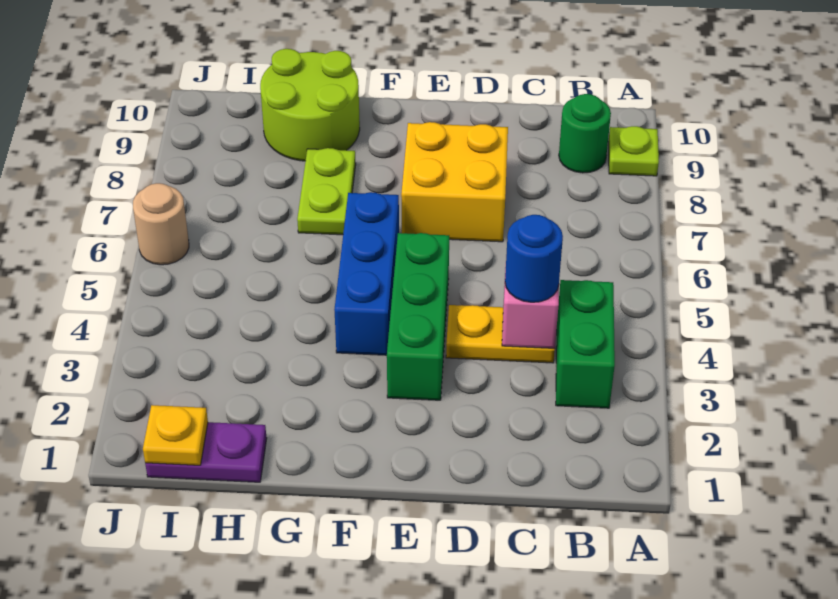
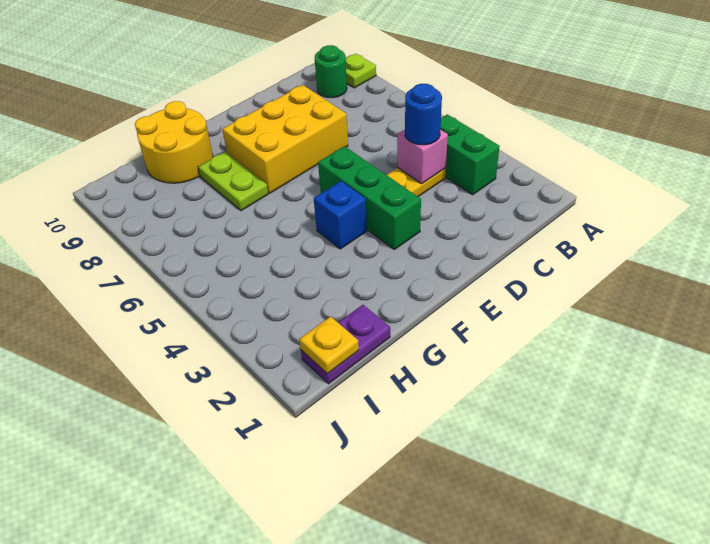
yellow brick D7:E8 level 1 -> yellow brick D7:F8 level 1
blue brick F4:F6 level 1 -> blue brick F4 level 1
lime round brick G9:H10 level 1 -> yellow round brick G9:H10 level 1
tan round brick J6 level 1 -> none

